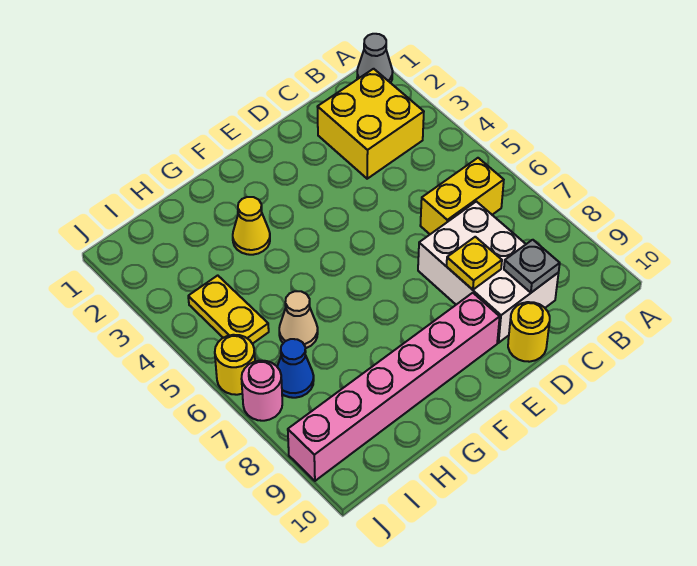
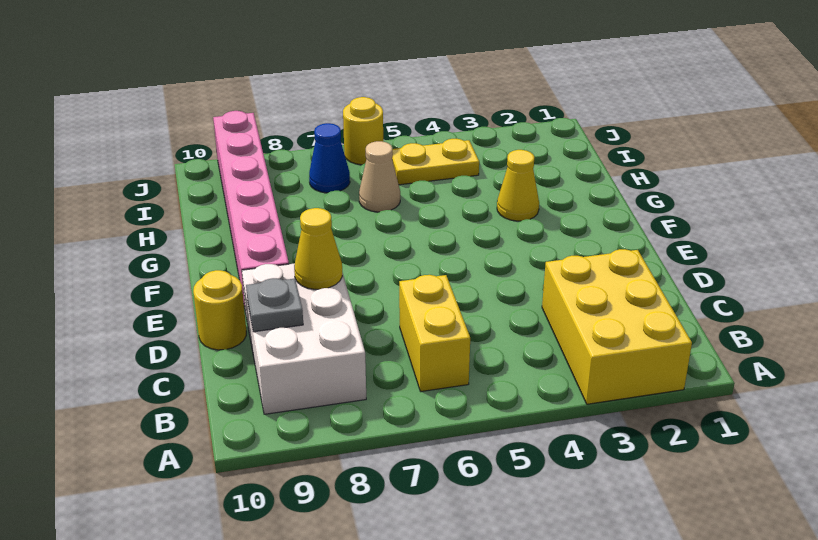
grey cone A1 level 1 -> none
yellow brick B2:C3 level 1 -> yellow brick A2:C3 level 1
white brick C7:D9 level 1 -> white brick B8:D9 level 1
yellow plate D8 level 2 -> yellow cone D8 level 2
pink round brick J7 level 1 -> none

